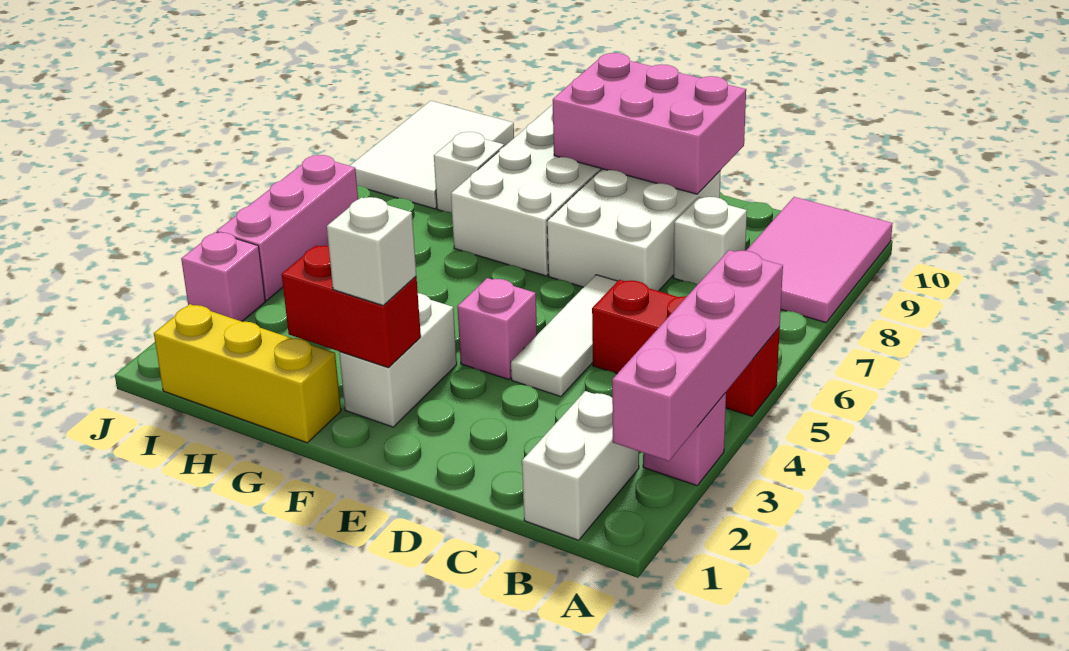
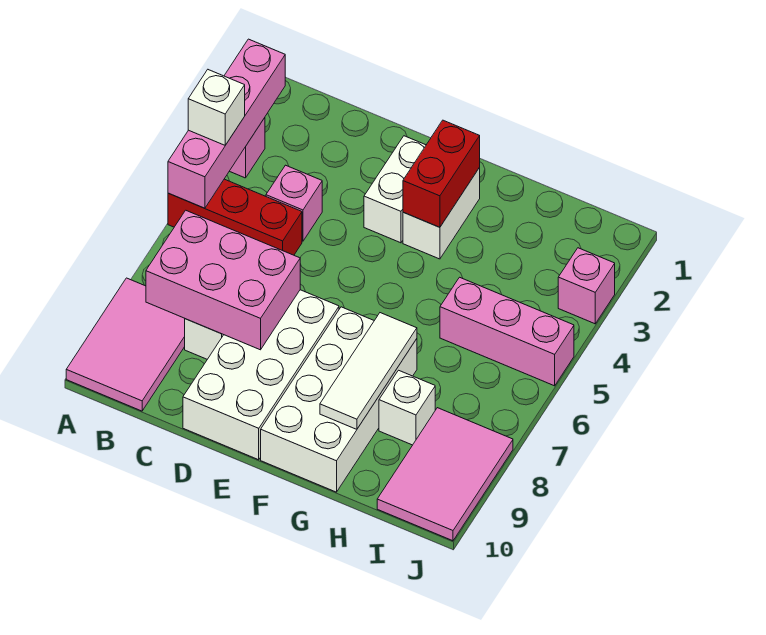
white brick B1:B2 level 1 -> white brick E2:E3 level 1
white tile D4:D6 level 1 -> white tile G7:G9 level 2
white brick D7:E9 level 1 -> white brick D7:E10 level 1
pink brick D9:F10 level 2 -> pink brick B7:D8 level 2
pink brick E4 level 1 -> pink brick C4 level 1
red brick F2:G2 level 2 -> red brick F2:F3 level 2
white brick F2 level 3 -> white brick A4 level 3
yellow brick G1:I1 level 1 -> none
white tile I8:J10 level 1 -> pink tile I8:J10 level 1
pink brick J4:J6 level 1 -> pink brick H5:J5 level 1

